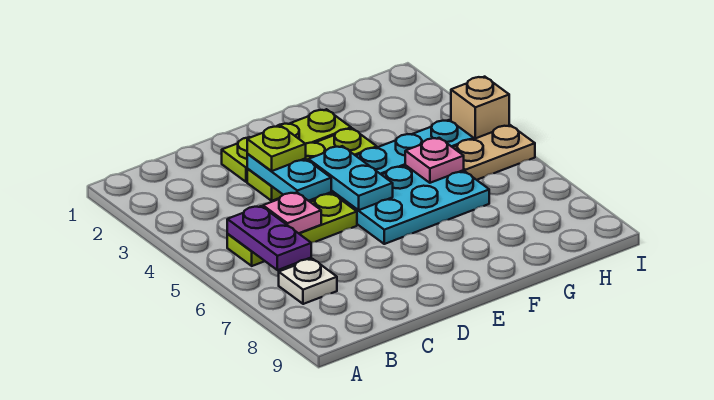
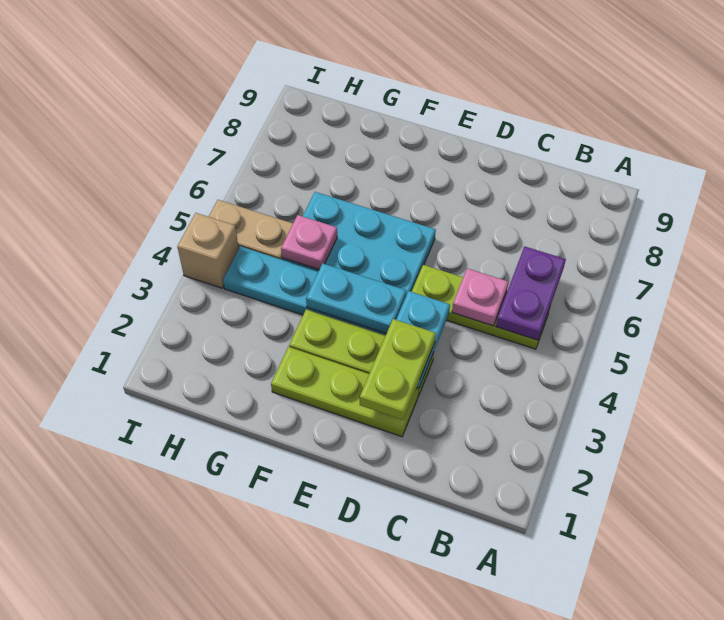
white plate B7 level 1 -> none
lime plate D3 level 3 -> lime plate D2:D3 level 3
cyan plate E4:E5 level 2 -> cyan plate E4:F4 level 2

